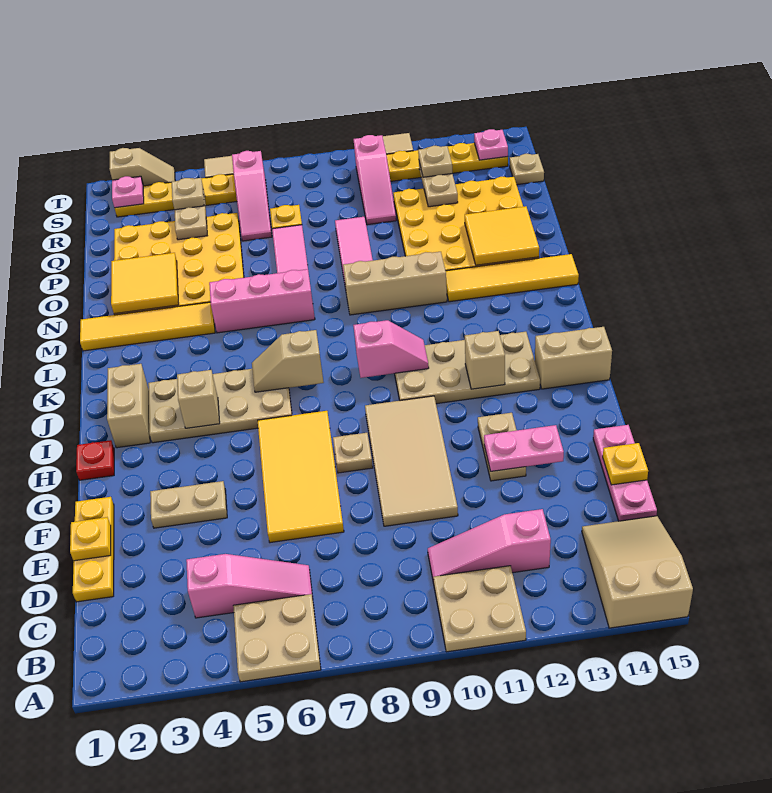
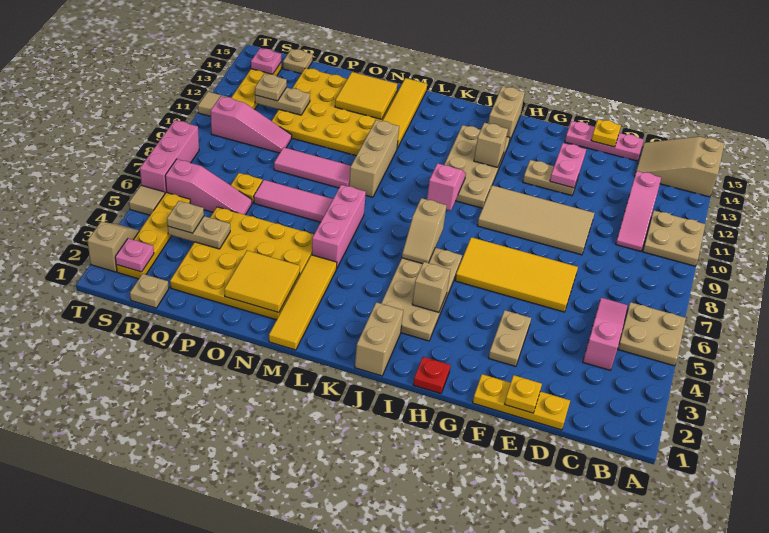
tan plate G8 level 1 -> tan plate R1 level 1
tan brick I2:J2 level 1 -> tan brick J1:J2 level 1
none -> pink brick T6:T8 level 1

